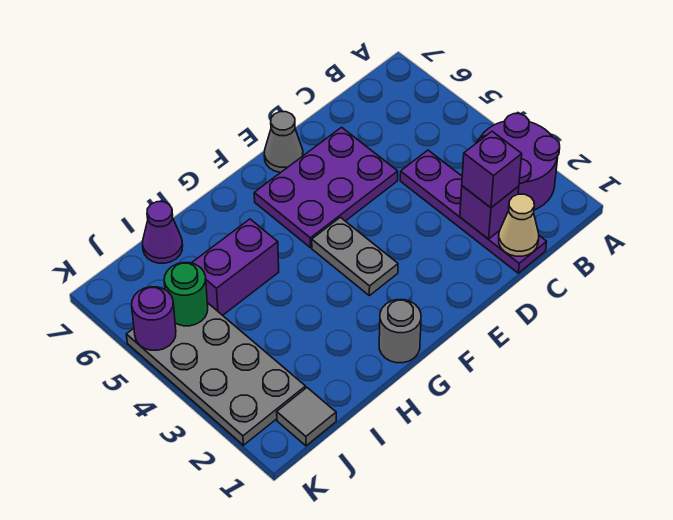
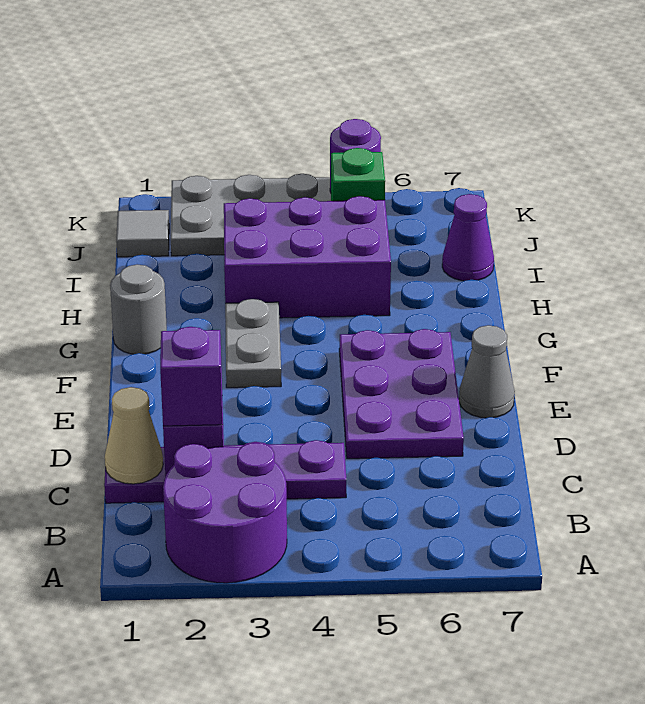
grey plate F3:F4 level 1 -> grey plate F3:G3 level 1
purple brick H5:I5 level 1 -> purple brick H3:I5 level 1
green round brick J5 level 2 -> green brick J5 level 2

